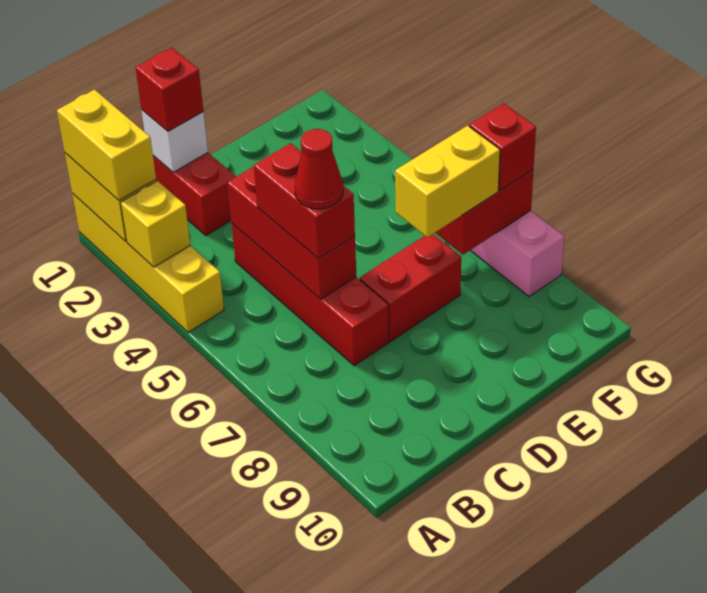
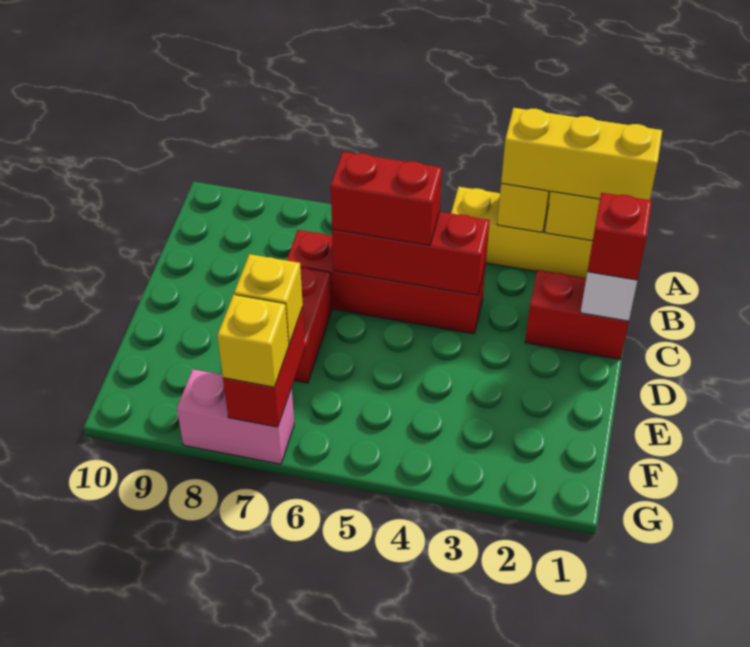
yellow brick A1:A2 level 3 -> yellow brick A1:A3 level 3
red cone C6 level 4 -> none
yellow brick E7:F7 level 3 -> yellow brick F7 level 3
red brick G7 level 3 -> yellow brick G7 level 3

